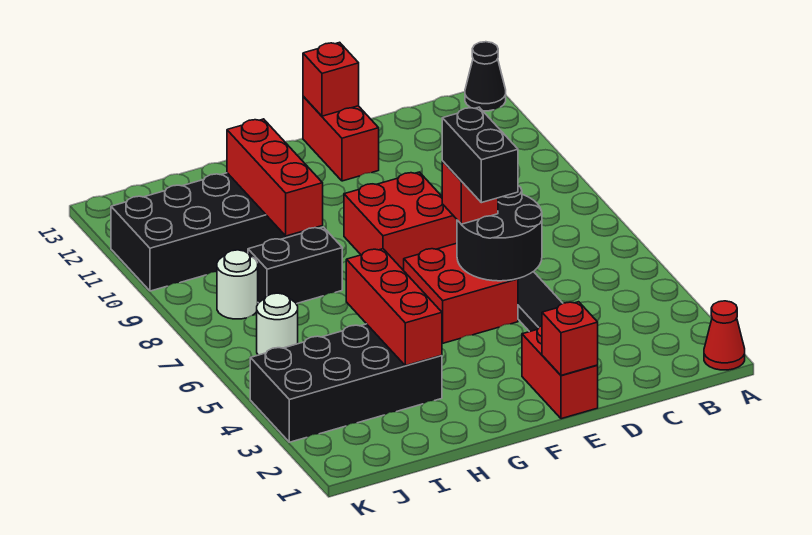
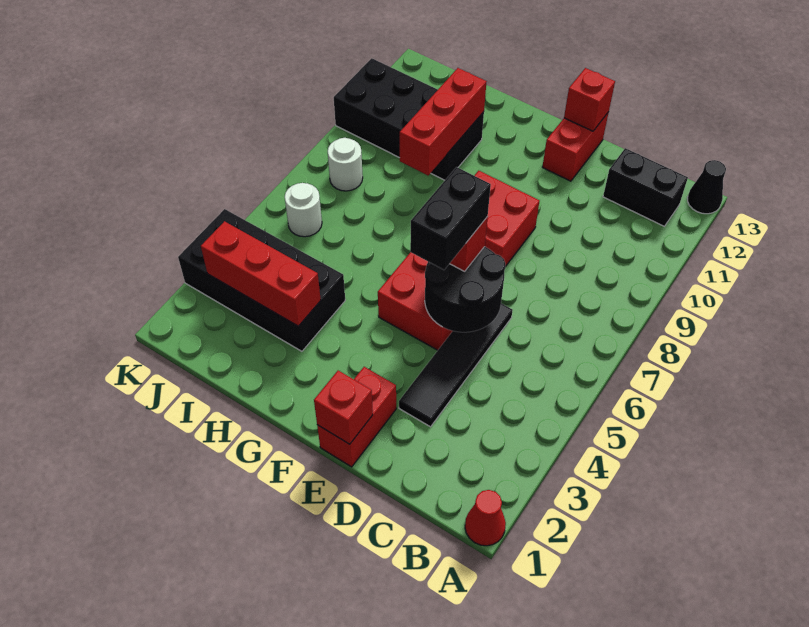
red brick H3:H5 level 2 -> red brick H3:J3 level 2
black brick H8:I8 level 1 -> black brick B12:C12 level 1

